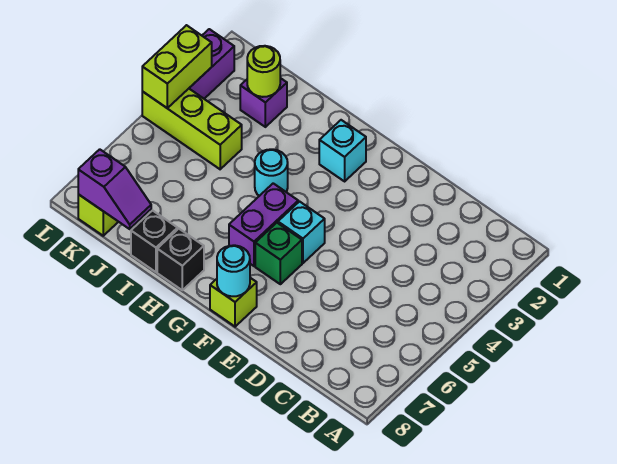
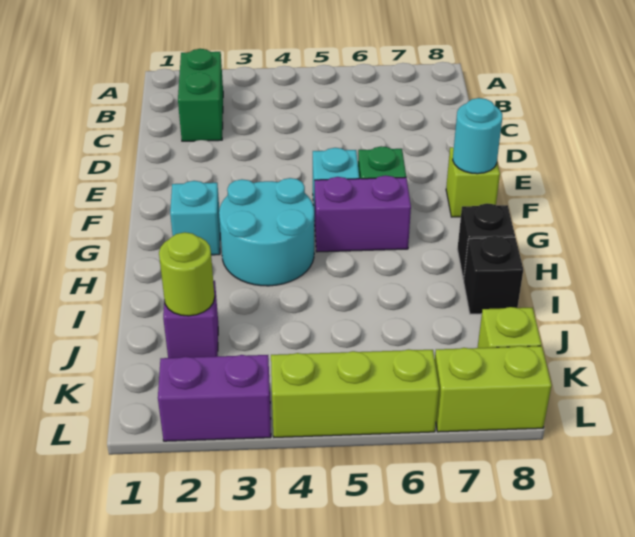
none -> green brick B2:C2 level 1
cyan round brick H4 level 1 -> cyan round brick G3:H4 level 1
lime brick J4:L4 level 1 -> lime brick L4:L6 level 1
purple slope J8:K8 level 2 top K -> none
lime brick L3:L4 level 2 -> lime brick L7:L8 level 1

